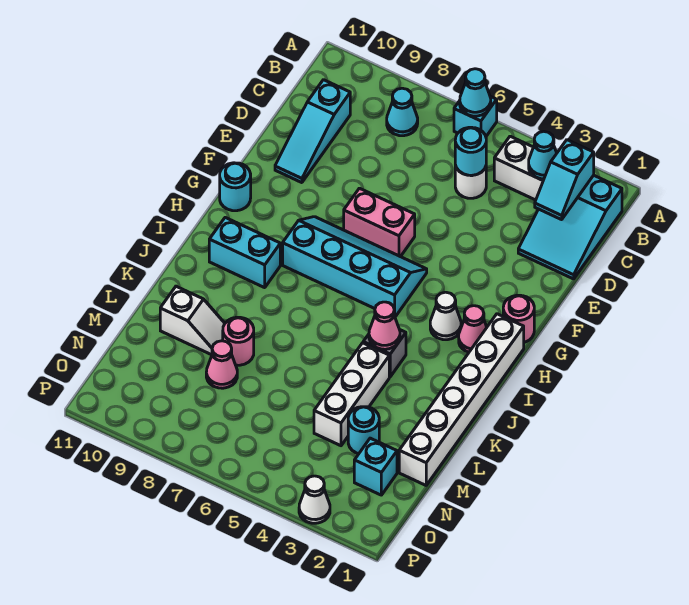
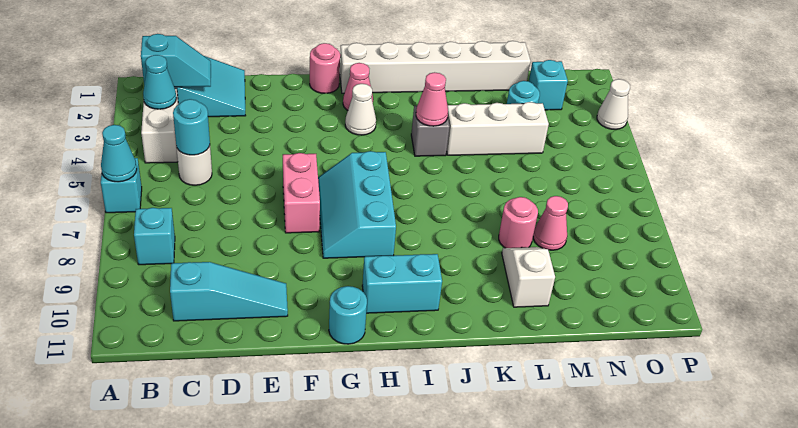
cyan cone B8 level 1 -> cyan brick B8 level 1
cyan slope G5:H8 level 1 top H -> cyan slope G6:H8 level 1 top H
cyan brick I9:I10 level 1 -> cyan brick H10:I10 level 1

